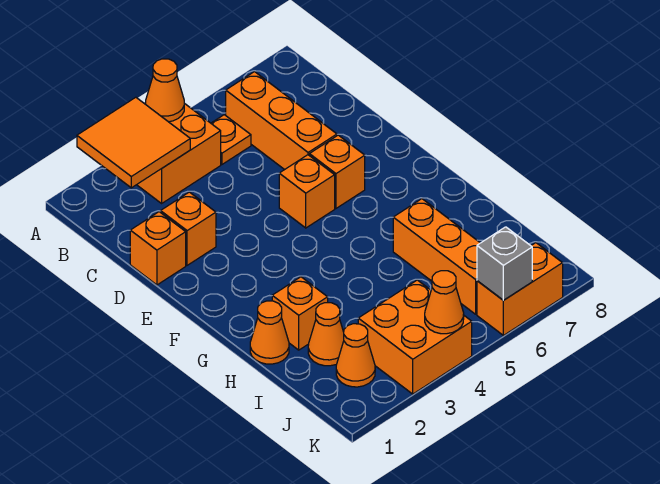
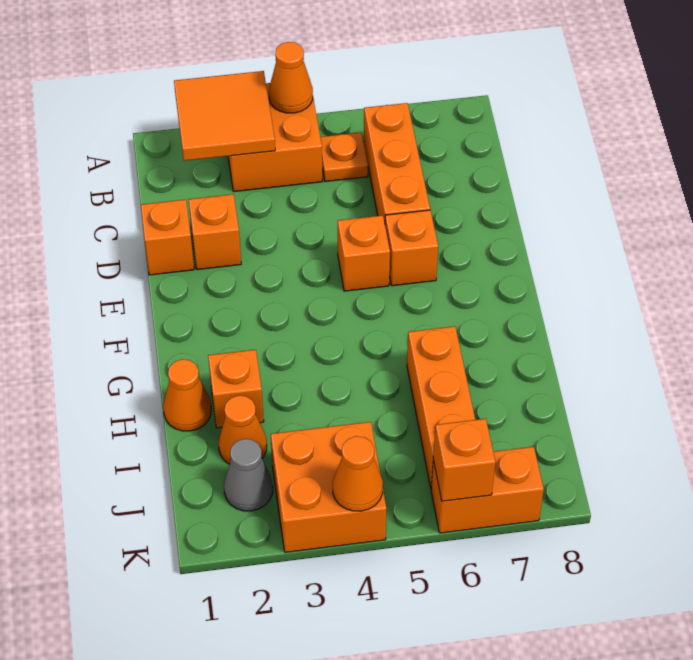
orange cone J2 level 1 -> grey cone J2 level 1
grey brick K6 level 2 -> orange brick K6 level 2

